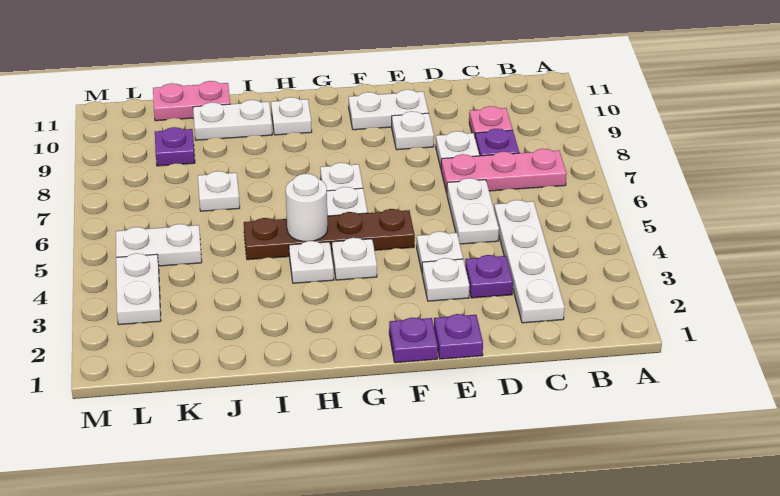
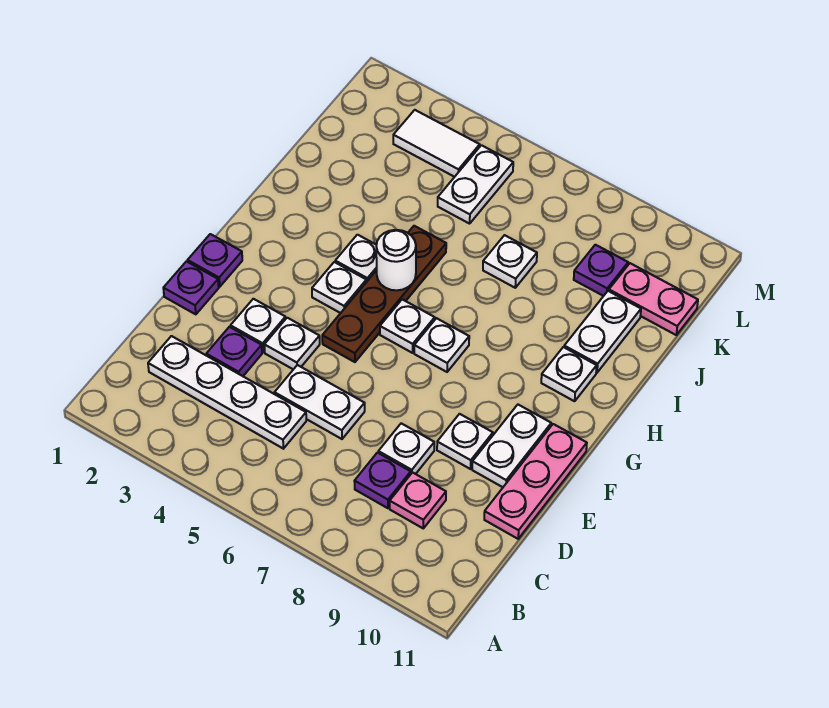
pink plate B7:D7 level 1 -> pink plate D11:F11 level 1
pink plate J11:K11 level 1 -> pink plate K10:K11 level 1
white plate L3:L4 level 1 -> white tile L3:L4 level 1

